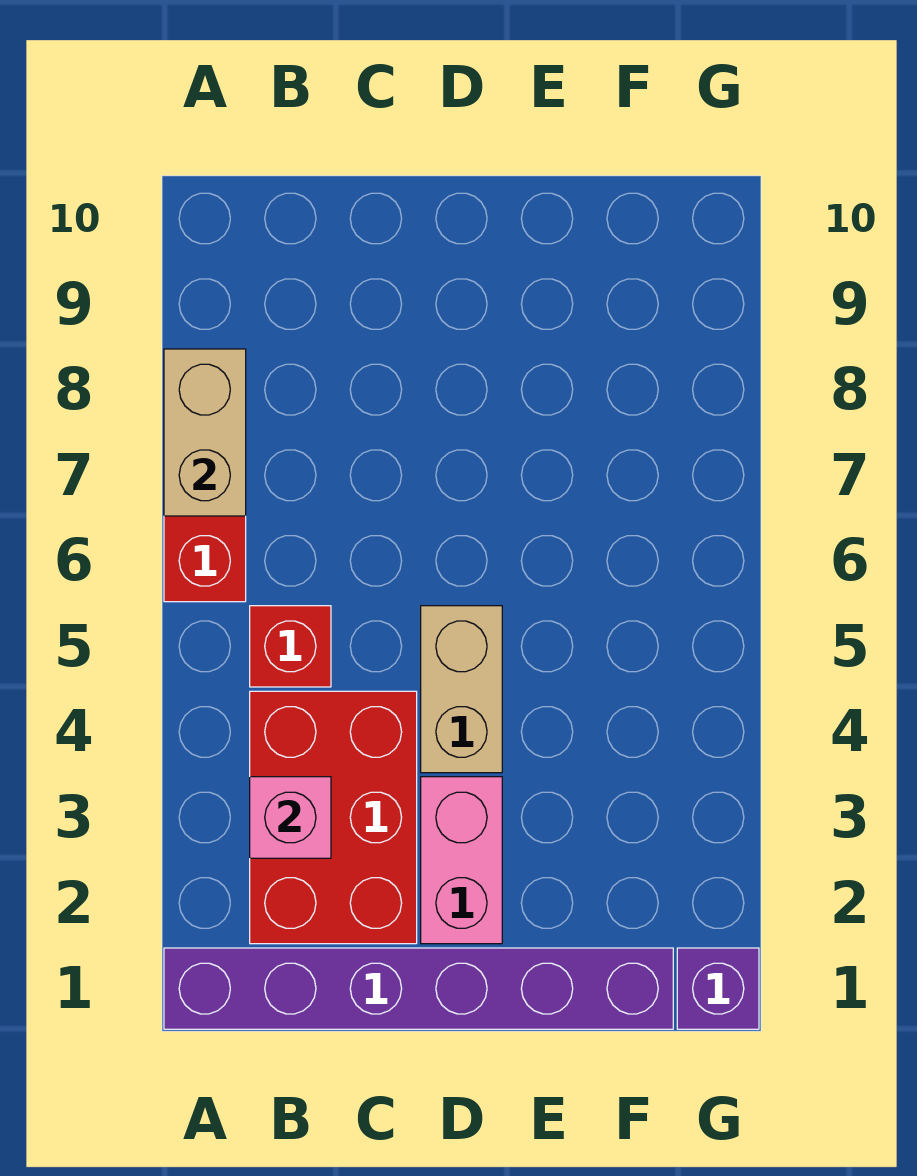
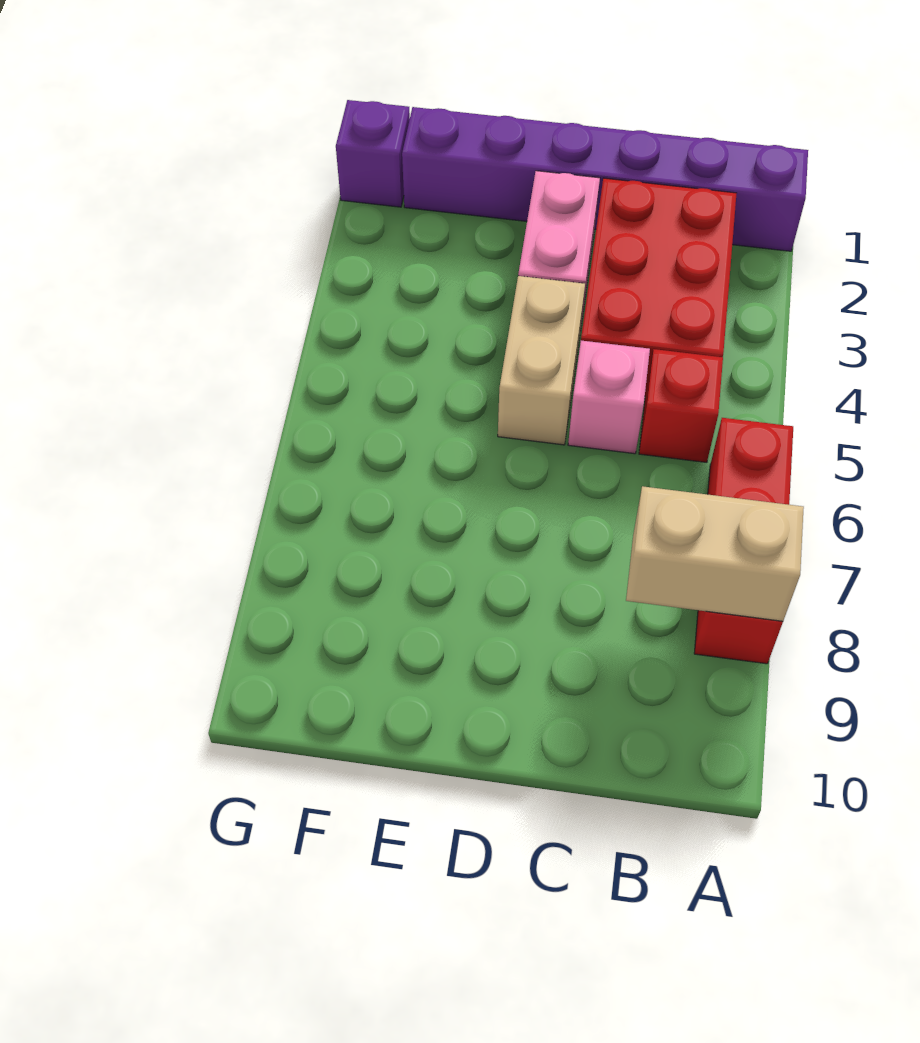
tan brick A7:A8 level 2 -> tan brick A8:B8 level 2
pink brick B3 level 2 -> pink brick C5 level 1

